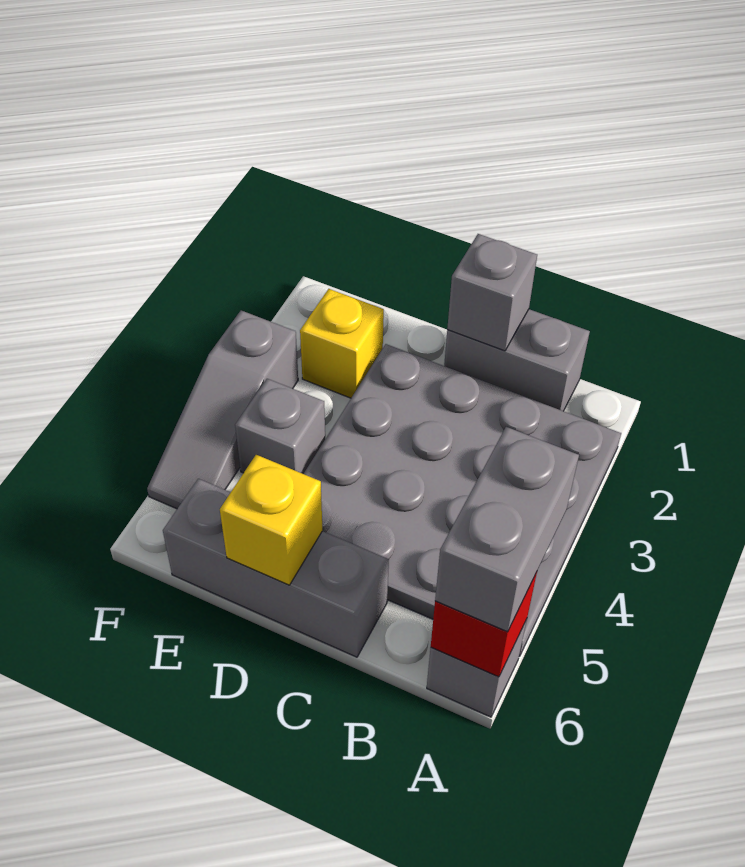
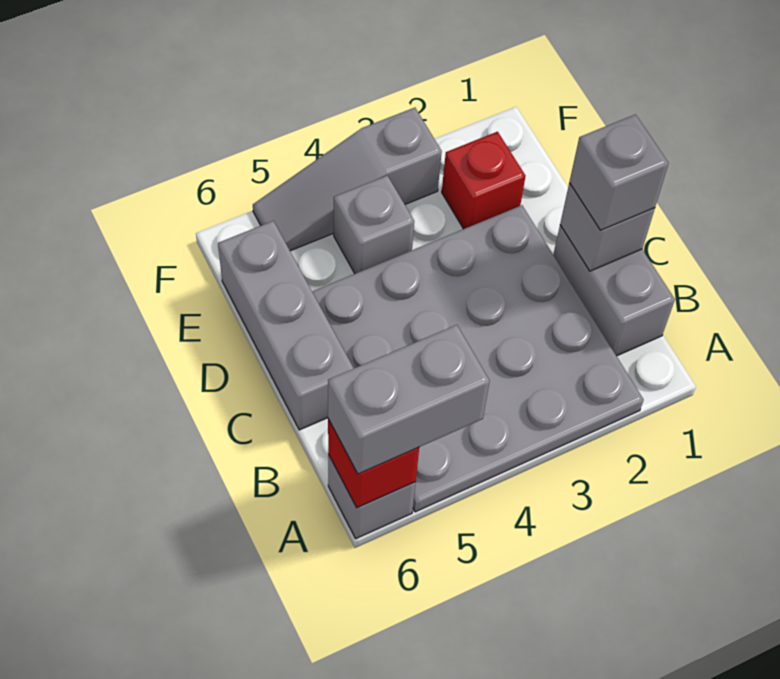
none -> grey brick C1 level 3
yellow brick D6 level 2 -> none
yellow brick E2 level 1 -> red brick E2 level 1

